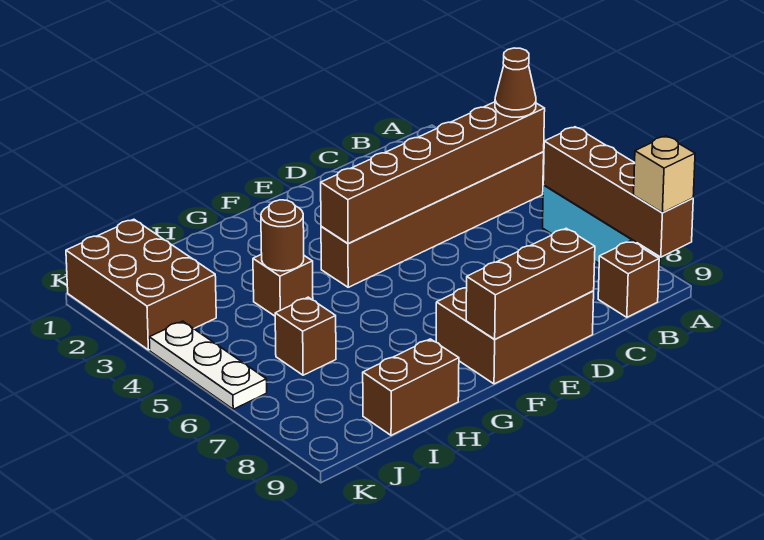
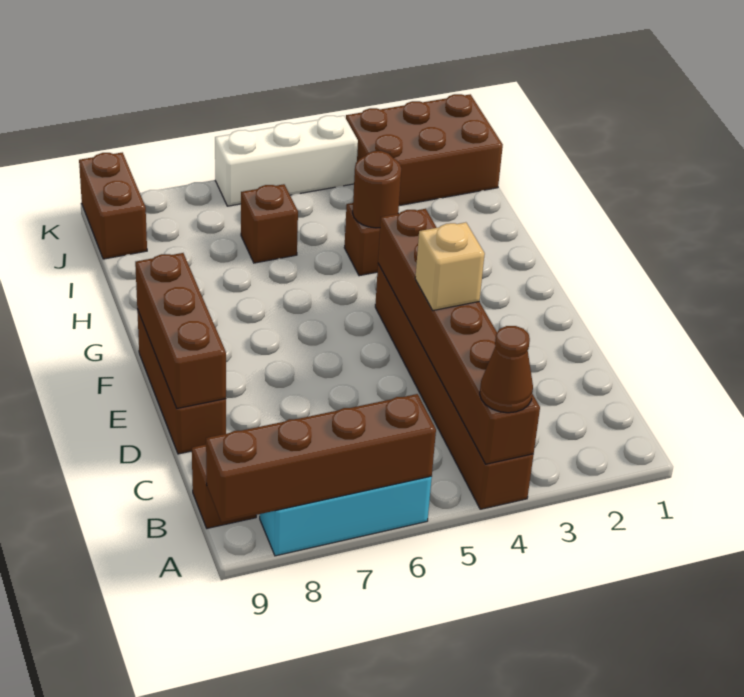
tan brick A9 level 3 -> tan brick D4 level 3
brown brick D8:F9 level 1 -> brown brick D9:F9 level 1
brown brick H9:I9 level 1 -> brown brick J9:K9 level 1
white plate K4:K6 level 1 -> white brick K4:K6 level 1

